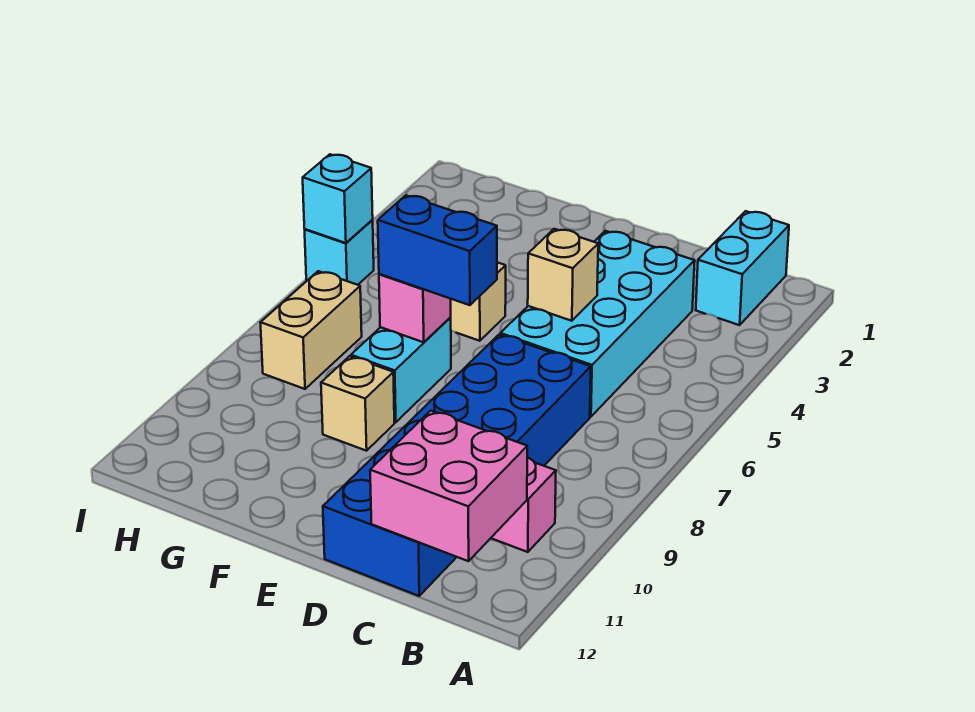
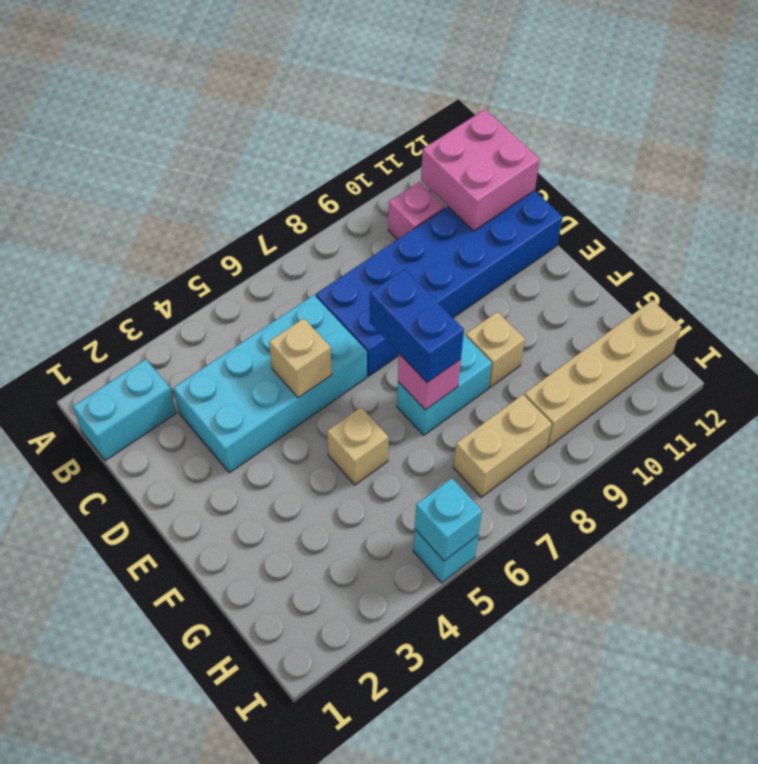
none -> tan brick H9:H12 level 1

